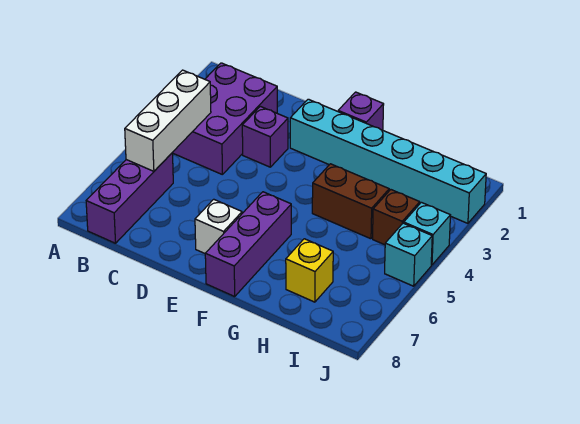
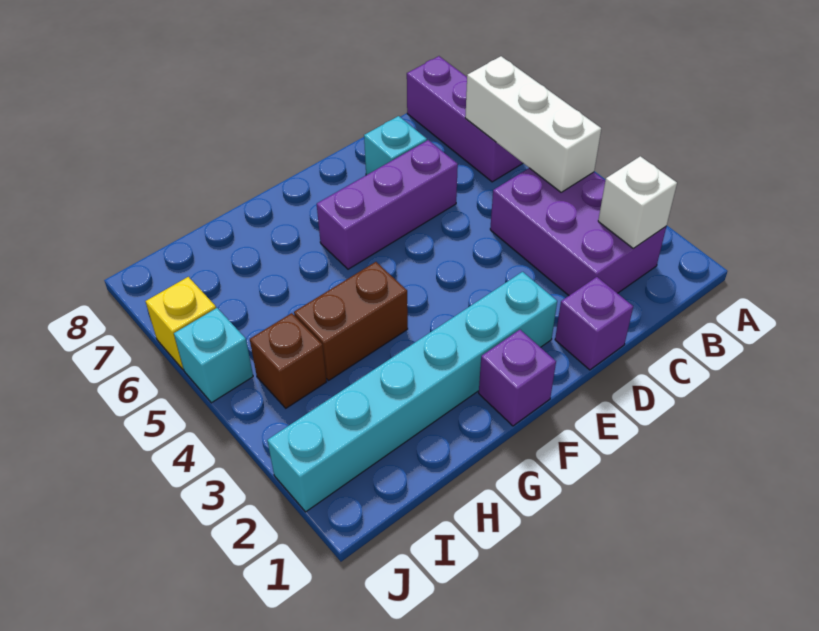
purple brick D3 level 1 -> purple brick D1 level 1
white brick E7 level 1 -> white brick B2 level 2
purple brick F6:F8 level 1 -> purple brick D6:F6 level 1
yellow brick H7 level 1 -> yellow brick J6 level 1
cyan brick J4 level 1 -> cyan brick D7 level 1

